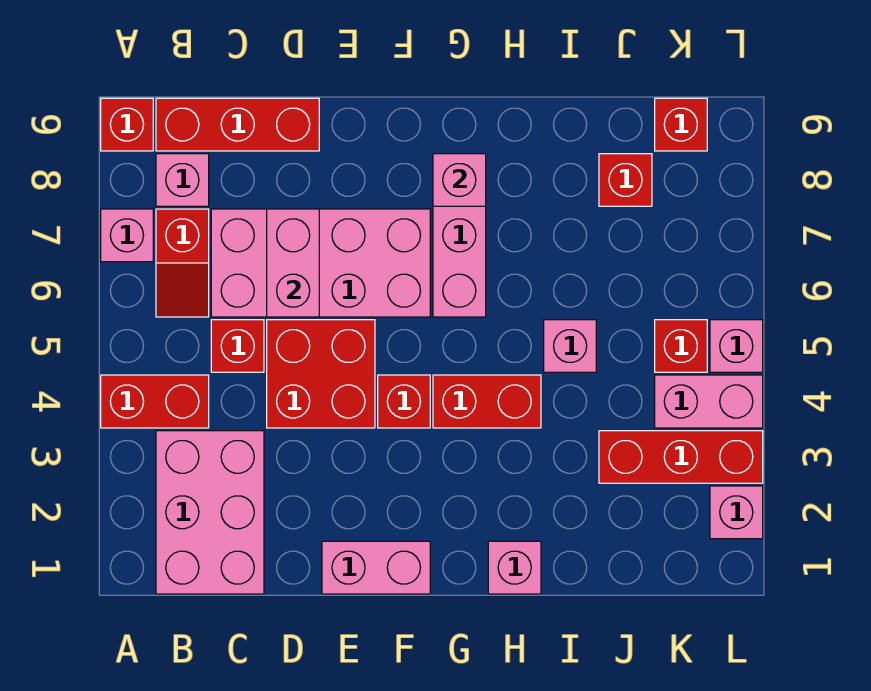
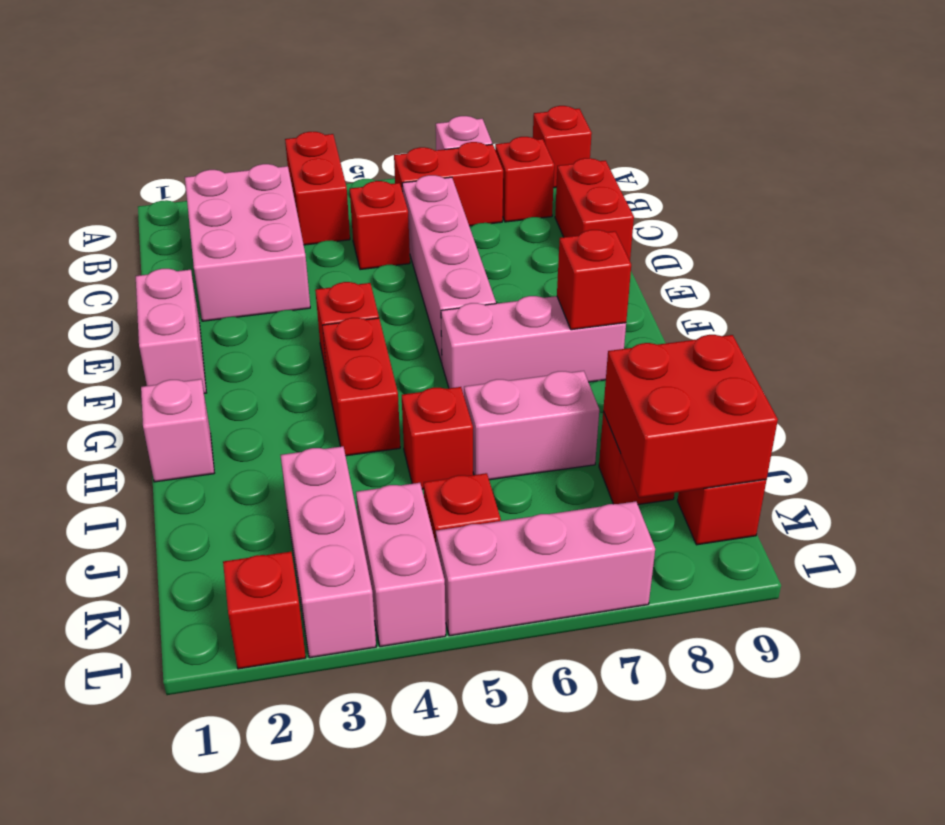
pink brick B1:C3 level 1 -> pink brick B2:D3 level 1
red slope B6:B7 level 1 top 7 -> red brick B6:B7 level 1
pink brick B8 level 1 -> red brick B8 level 1
red brick B9:D9 level 1 -> red brick C9:D9 level 1
pink brick C6:F7 level 1 -> pink brick C6:F6 level 1
red brick D4:E5 level 1 -> red brick J8:K9 level 2
pink brick D6:D7 level 2 -> pink brick I6:I7 level 1
pink brick G8 level 2 -> red brick G8 level 2
pink brick I5 level 1 -> red brick I5 level 1
red brick J3:L3 level 1 -> pink brick J3:L3 level 1
pink brick L2 level 1 -> red brick L2 level 1
pink brick L5 level 1 -> pink brick L5:L7 level 1

